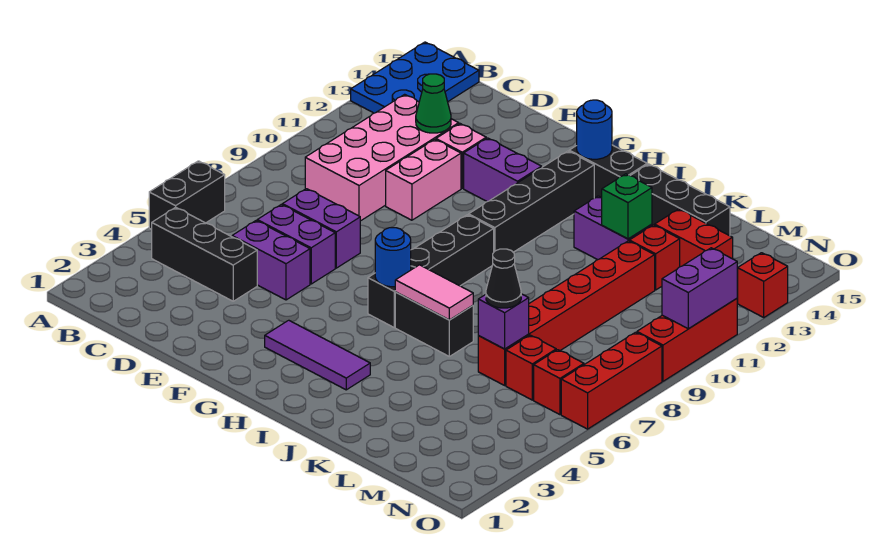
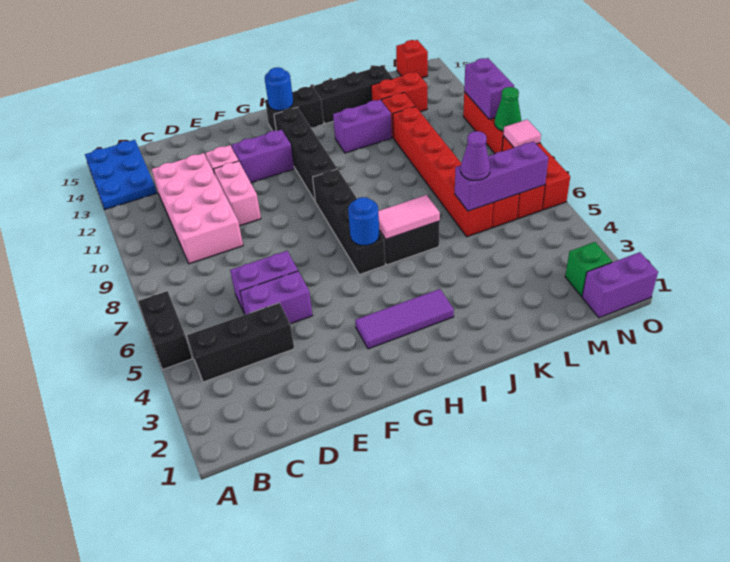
purple brick D7:E7 level 1 -> purple brick N1:O1 level 1
green cone D12 level 2 -> green cone O9 level 2
green brick K12 level 2 -> green brick N2 level 1
purple brick L6 level 2 -> purple brick L6:N6 level 2
black cone L6 level 3 -> purple cone L6 level 3
none -> pink tile O8 level 2
red brick O13 level 1 -> red brick N15 level 1

